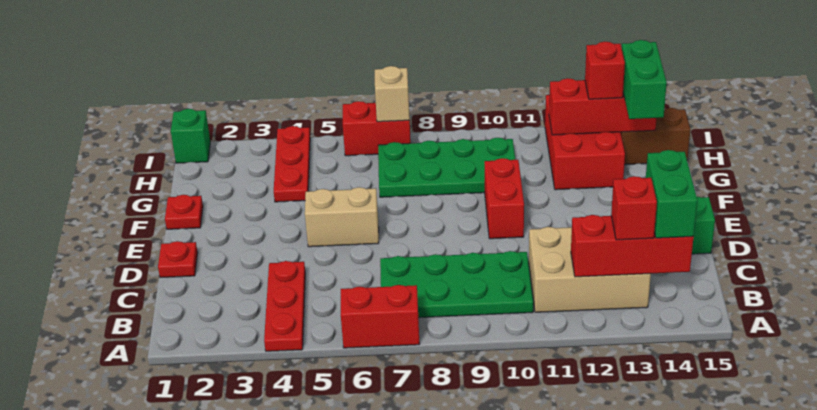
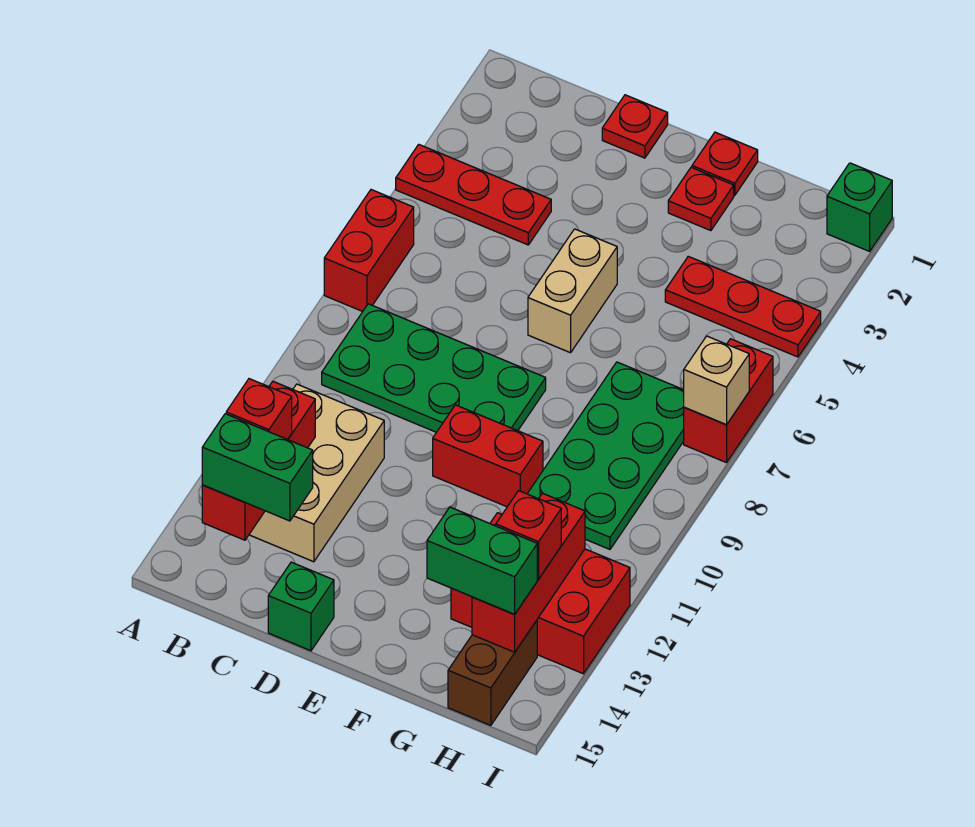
green plate B7:C10 level 1 -> green plate B8:E9 level 1
none -> red plate F2 level 1

